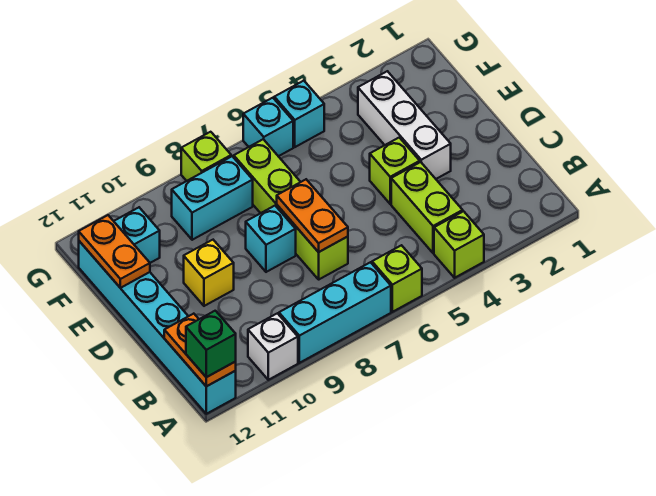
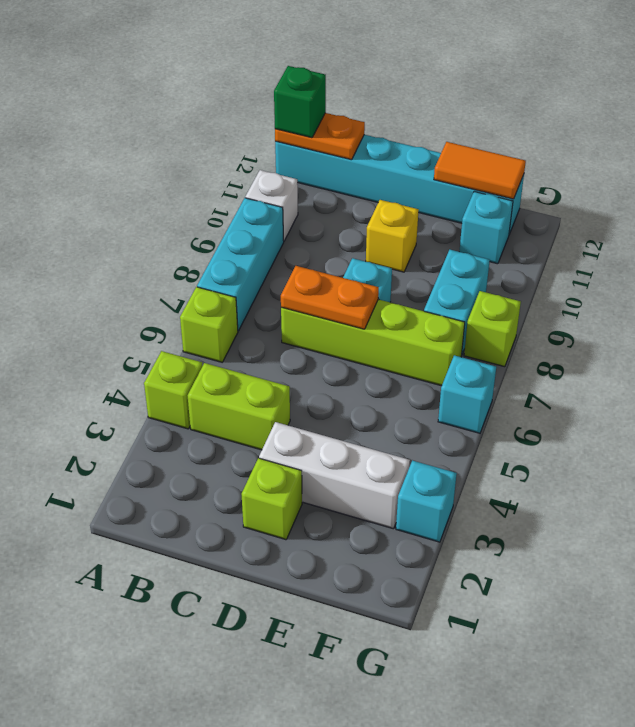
lime brick D4 level 1 -> lime brick D2 level 1
orange plate E12:F12 level 2 -> orange tile E12:F12 level 2
cyan brick G5 level 1 -> cyan brick G3 level 1

